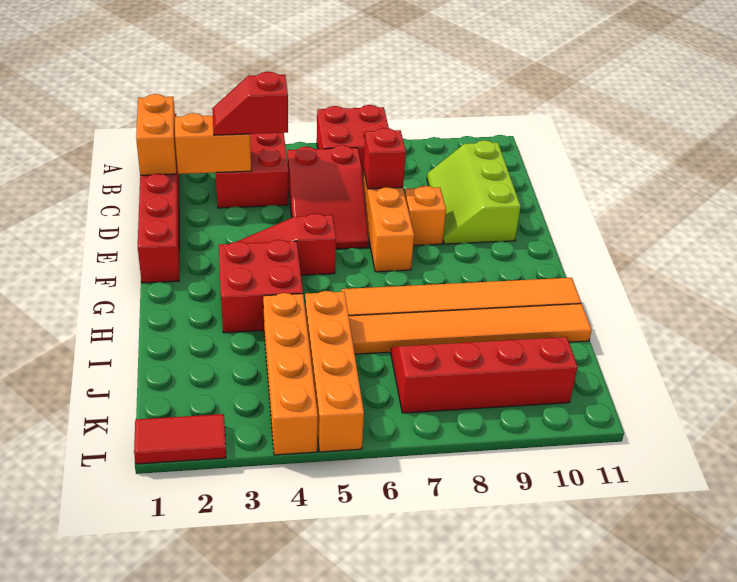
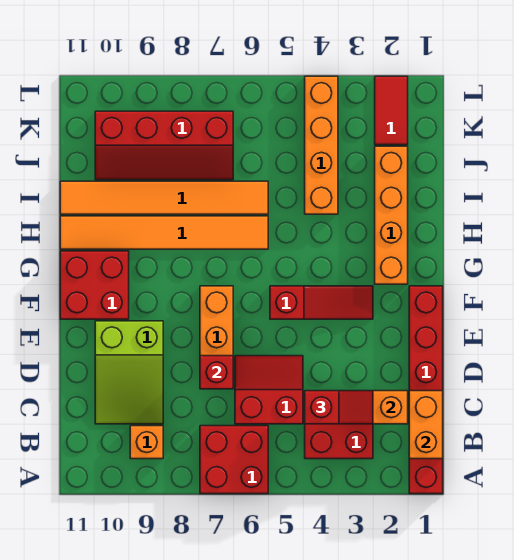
red slope C5:E6 level 1 top C -> red slope C5:D6 level 1 top C
lime slope C9:E10 level 1 top 10 -> lime slope C9:E10 level 1 top E
orange brick E8 level 1 -> orange brick B9 level 1
red brick G3:H4 level 1 -> red brick F10:G11 level 1
orange brick I5:L5 level 1 -> orange brick G2:J2 level 1
red tile L1:L2 level 1 -> red tile K2:L2 level 1

